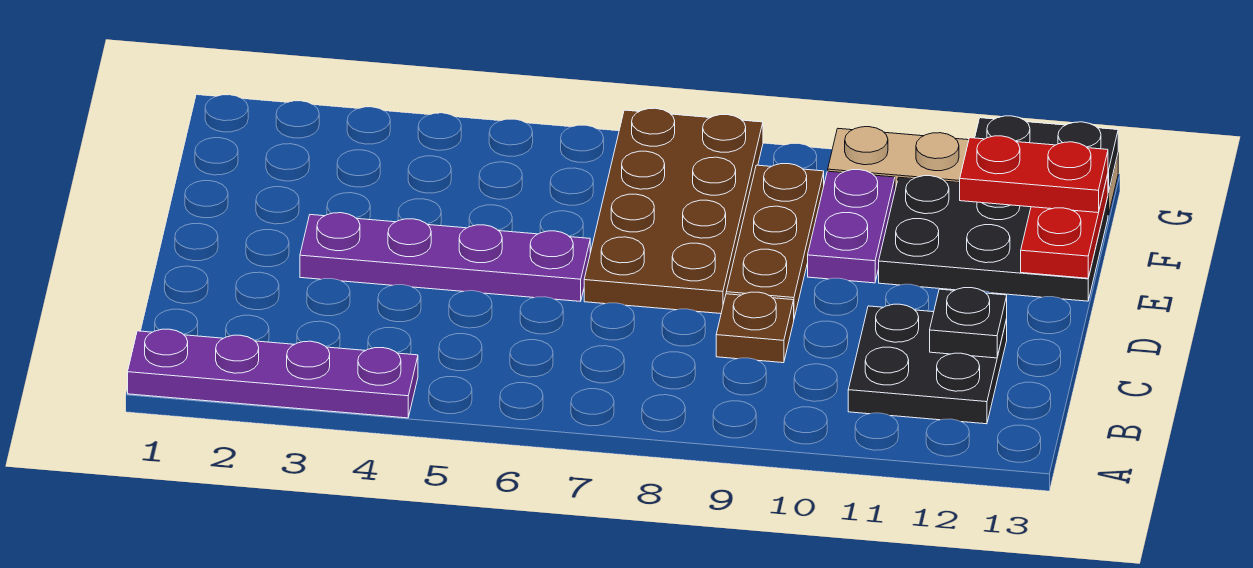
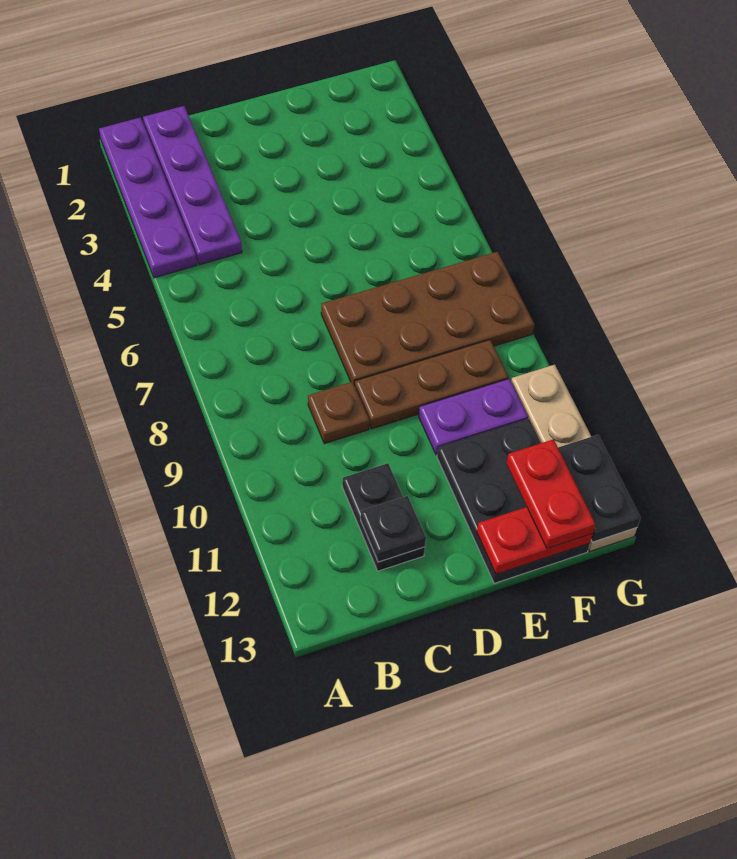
black plate B11:C12 level 1 -> black plate C11:C12 level 1
purple plate D3:D6 level 1 -> purple plate B1:B4 level 1

